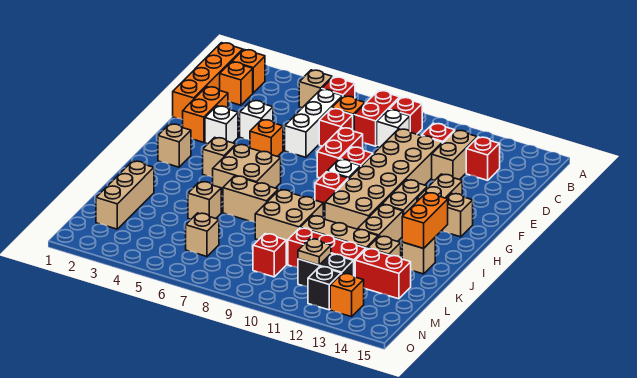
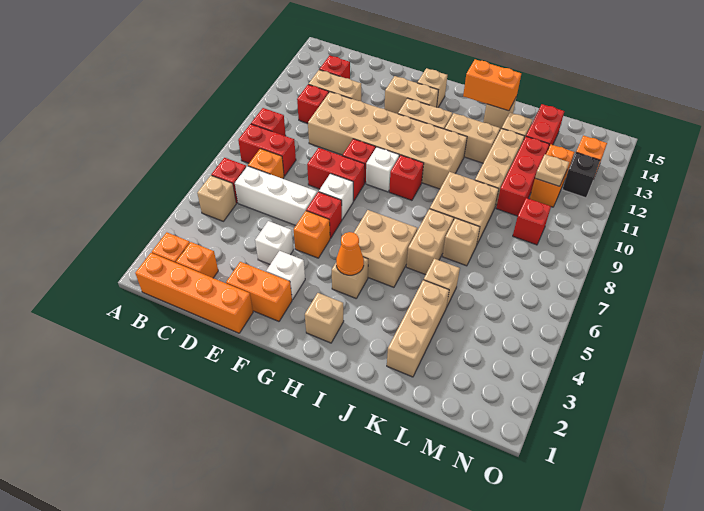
white brick C9 level 1 -> white brick F7 level 1
red brick D7 level 1 -> red brick F6 level 1
none -> orange cone H4 level 2
tan brick K2:M2 level 1 -> tan brick K2:K4 level 1
tan brick M6 level 1 -> tan brick K7 level 1
black brick M11:M12 level 1 -> orange brick M11:M12 level 1

